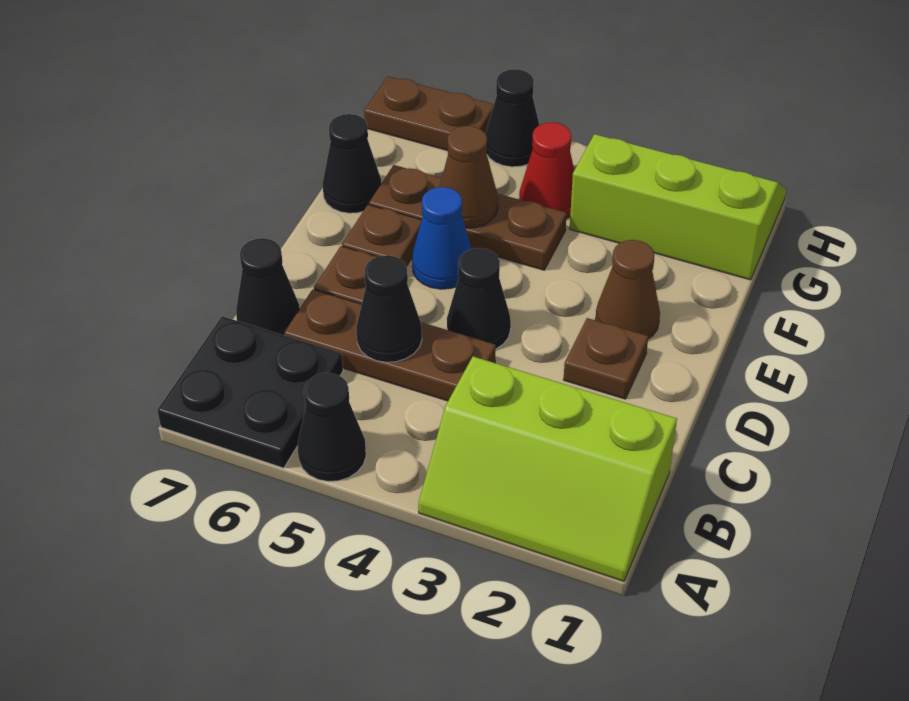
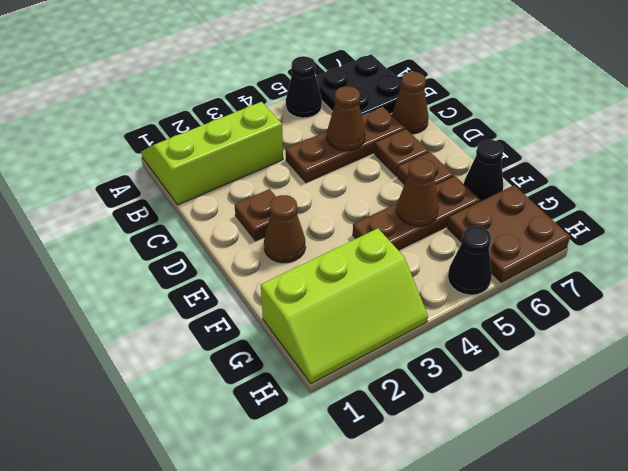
black cone C5 level 2 -> brown cone C5 level 2
black cone C7 level 1 -> brown cone C7 level 1
black cone D4 level 1 -> none
blue cone E5 level 1 -> none
red cone G4 level 1 -> none
brown plate H6:H7 level 1 -> brown plate G6:H7 level 1

